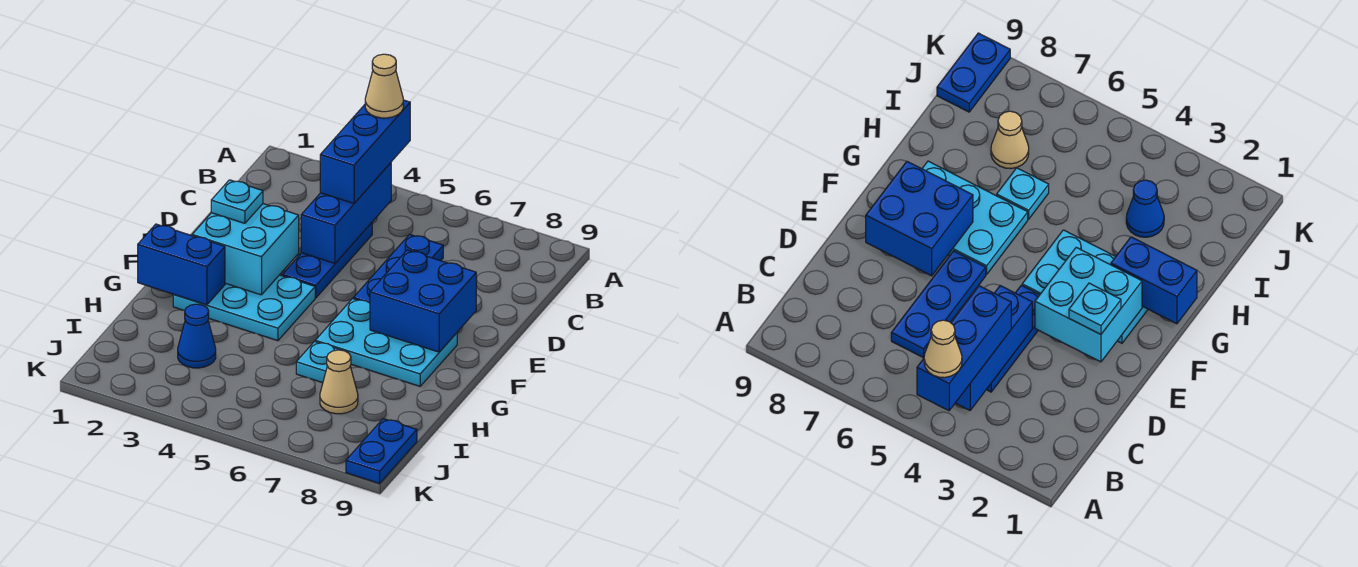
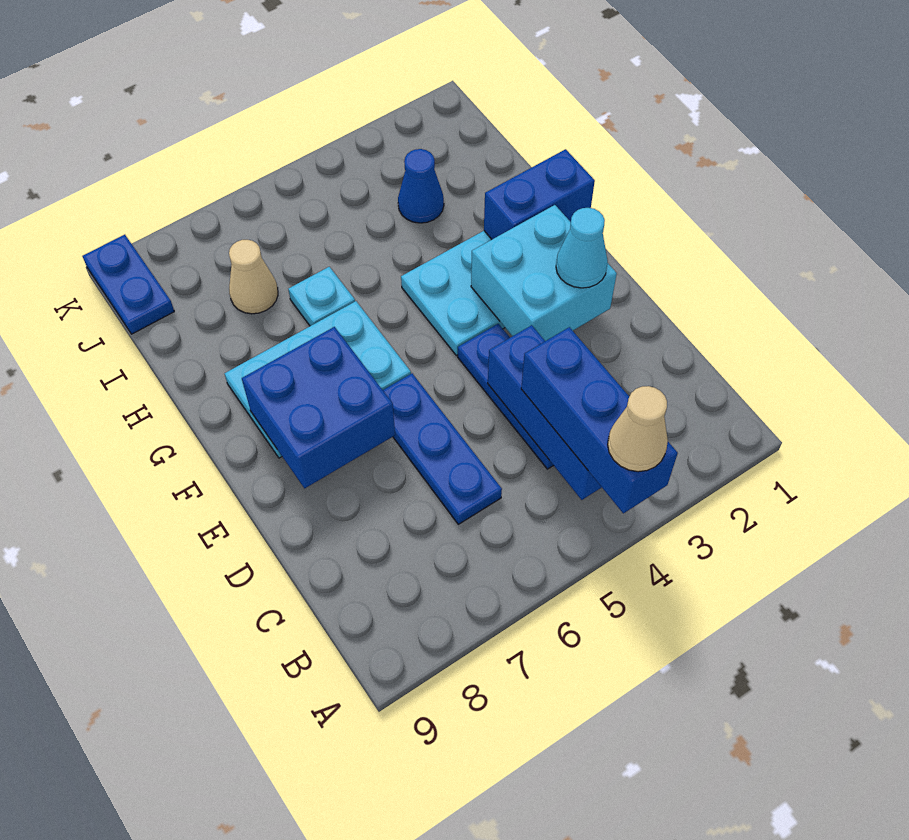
cyan plate E2 level 3 -> cyan cone E2 level 3

